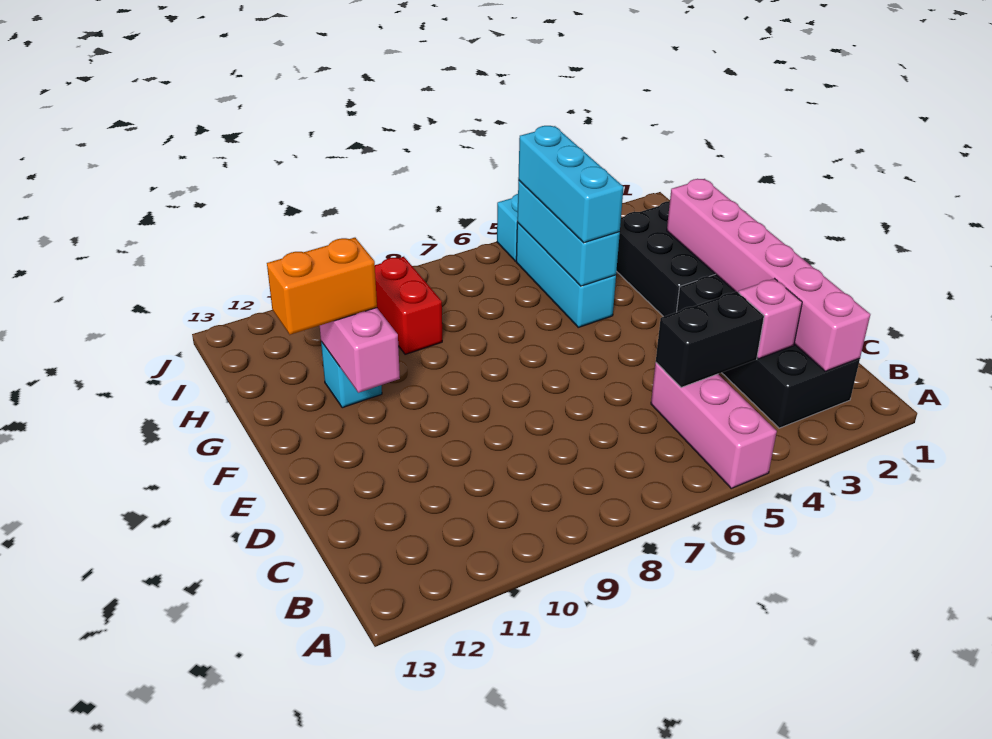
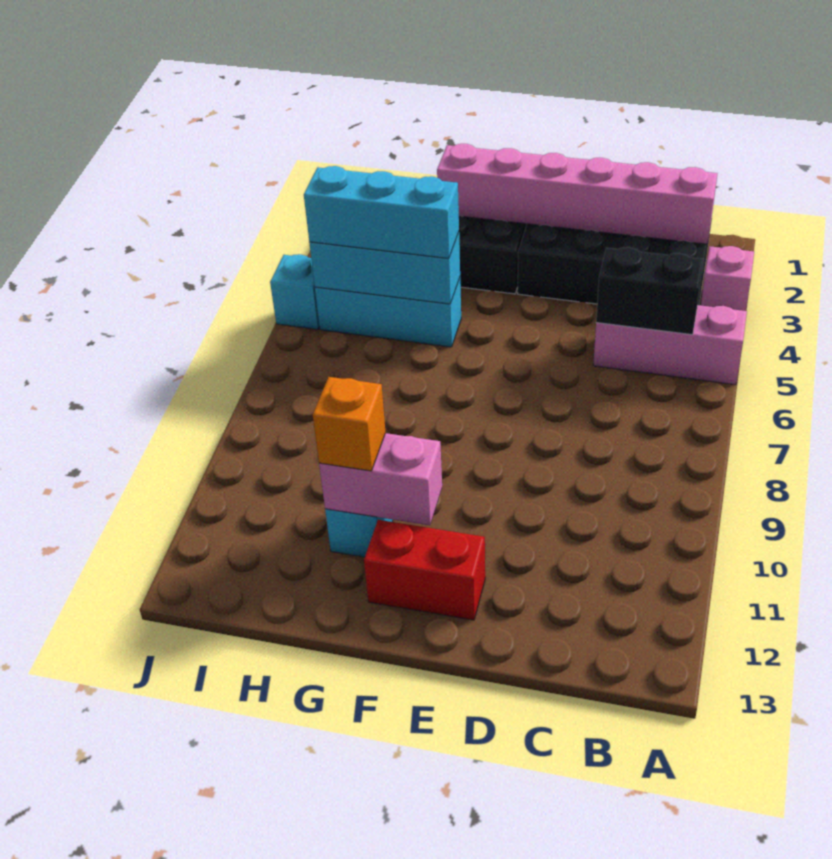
pink brick C3 level 2 -> pink brick A3 level 1
black brick C4:C5 level 2 -> black brick B5:C5 level 2
orange brick G11:G12 level 3 -> orange brick G11 level 3
red brick H9:I9 level 1 -> red brick E12:F12 level 1

